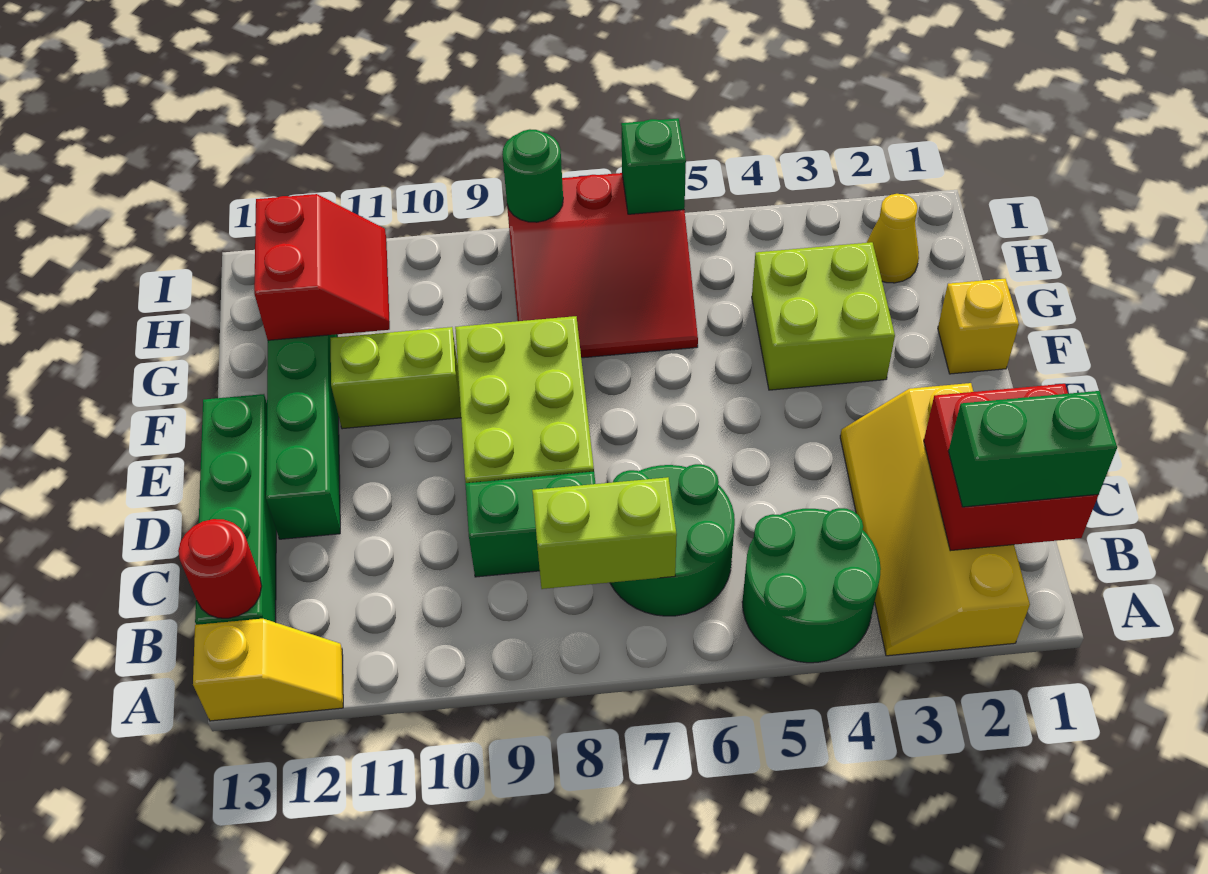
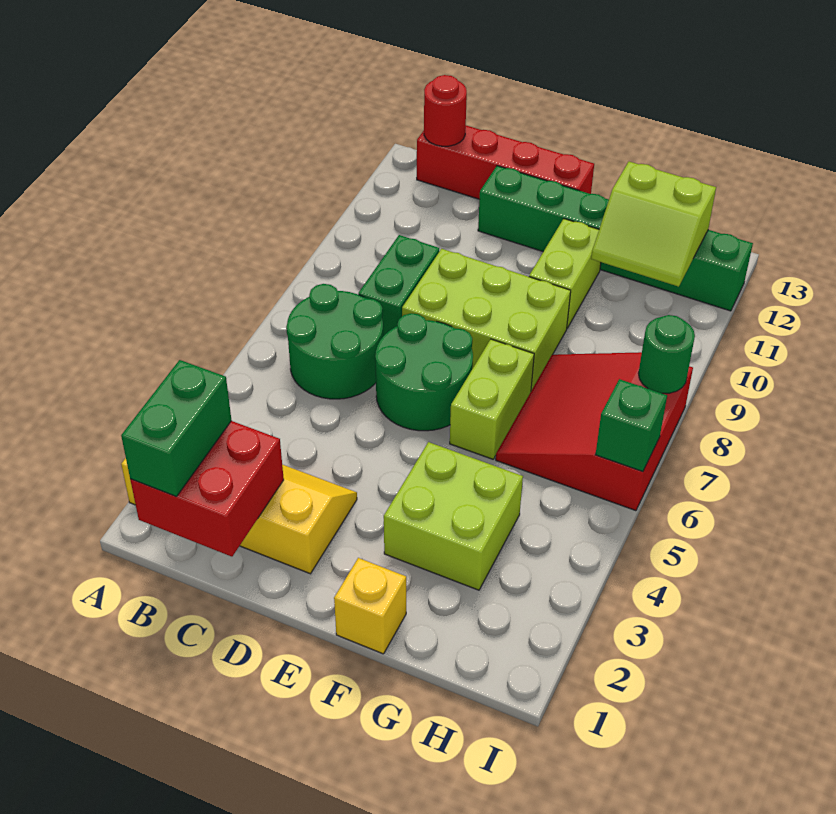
green round brick A4:B5 level 1 -> green round brick D6:E7 level 1
yellow slope A12:A13 level 1 top 13 -> none
lime brick B7:B8 level 2 -> lime brick F6:F7 level 1
green brick B13:E13 level 1 -> red brick B13:E13 level 1
red slope G11:H12 level 2 top 12 -> lime slope G11:H12 level 2 top 12
yellow cone H2 level 1 -> none

